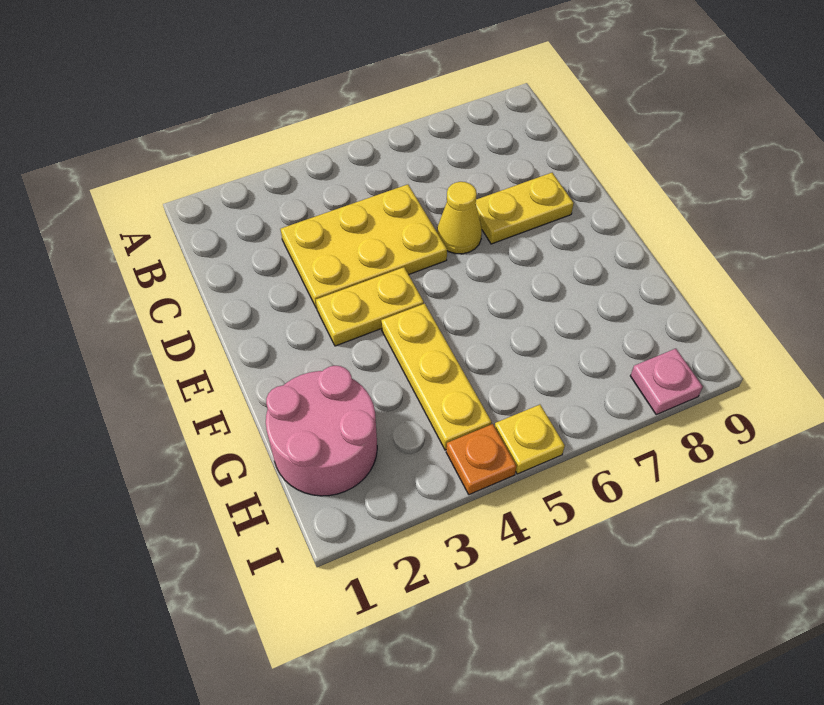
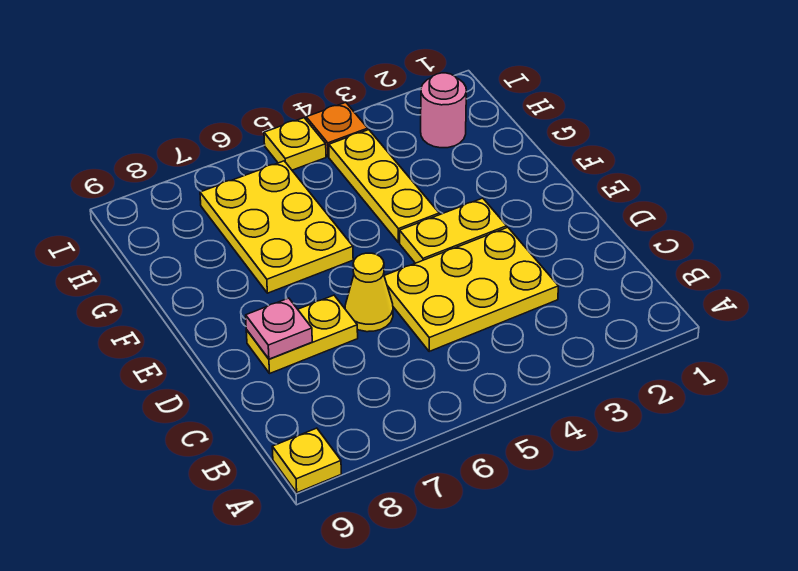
none -> yellow plate A9 level 1
none -> yellow plate F6:H7 level 1
pink round brick G1:H2 level 1 -> pink round brick H2 level 1
pink plate I8 level 1 -> pink plate D8 level 2

